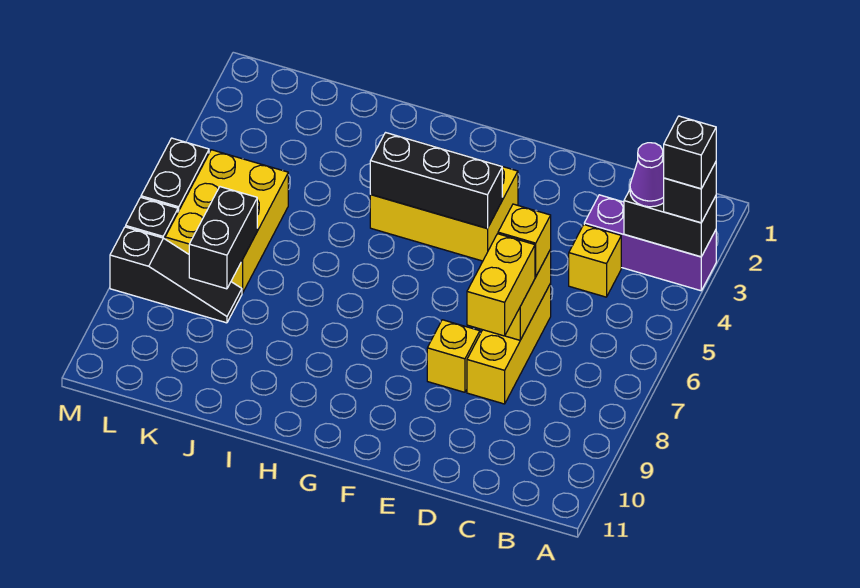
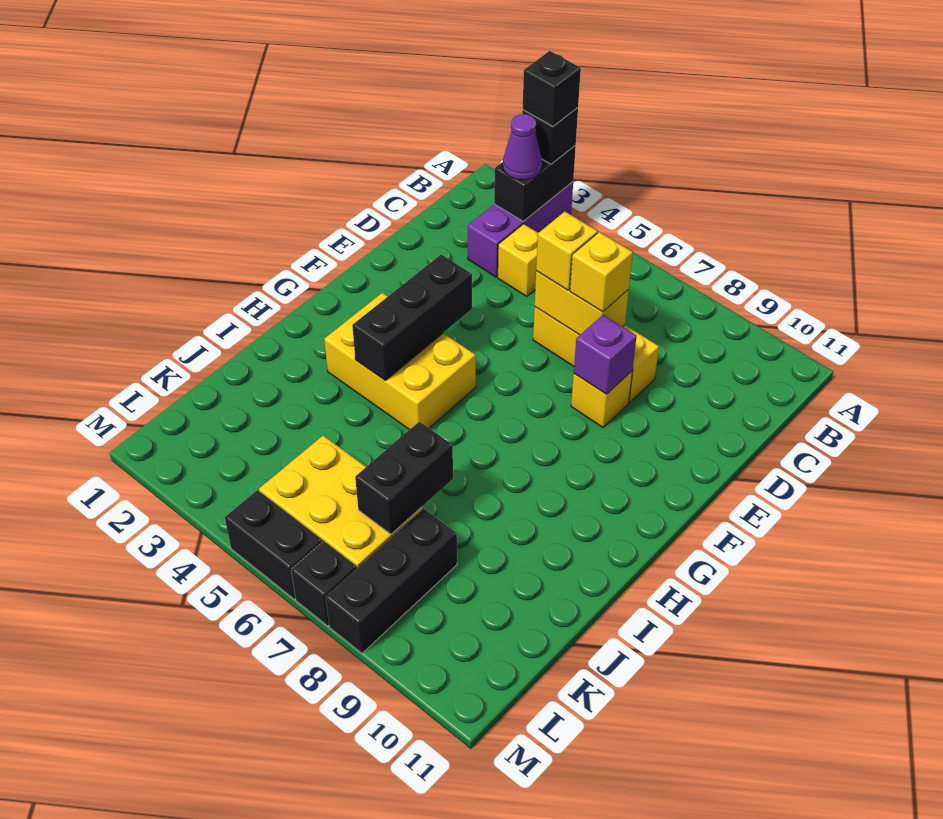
yellow brick D7:D8 level 3 -> yellow brick D7 level 3
none -> purple brick E8 level 2
yellow brick F3:H4 level 1 -> yellow brick G3:H5 level 1
black brick K7:K8 level 2 -> black brick J7:K7 level 2
black slope K8:M8 level 1 top M -> black brick K8:M8 level 1

